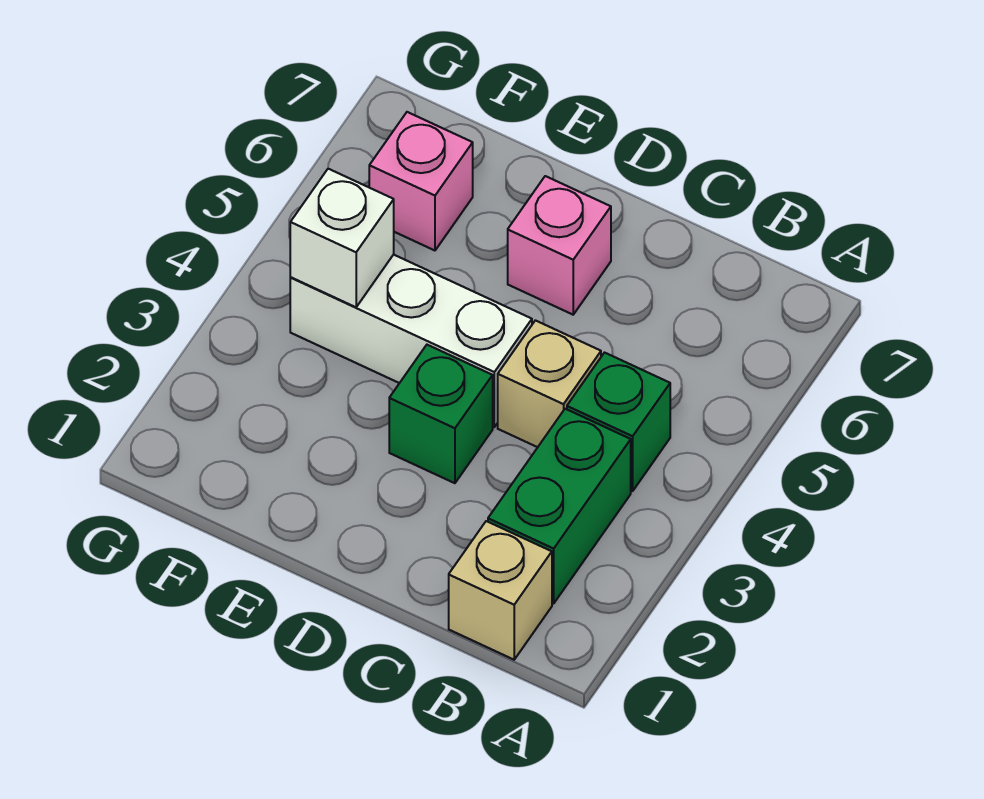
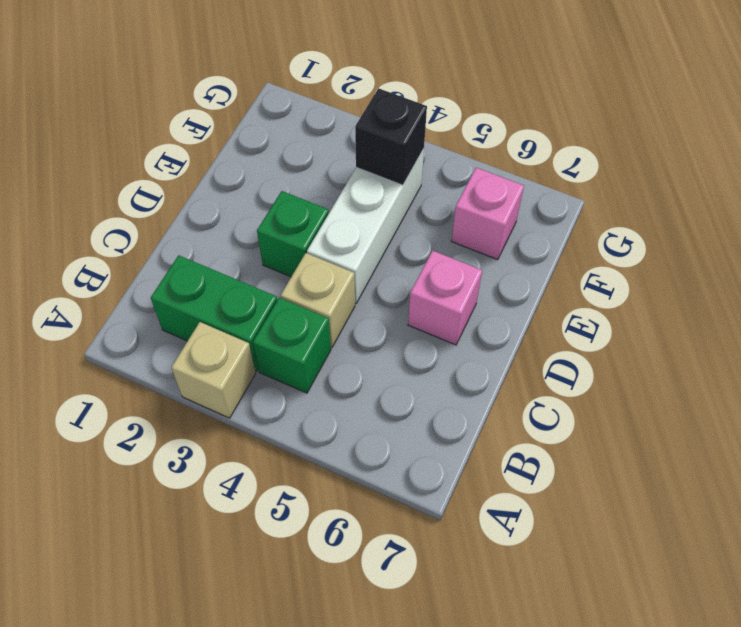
tan brick B1 level 1 -> tan brick A3 level 1
white brick F4 level 2 -> black brick F4 level 2

